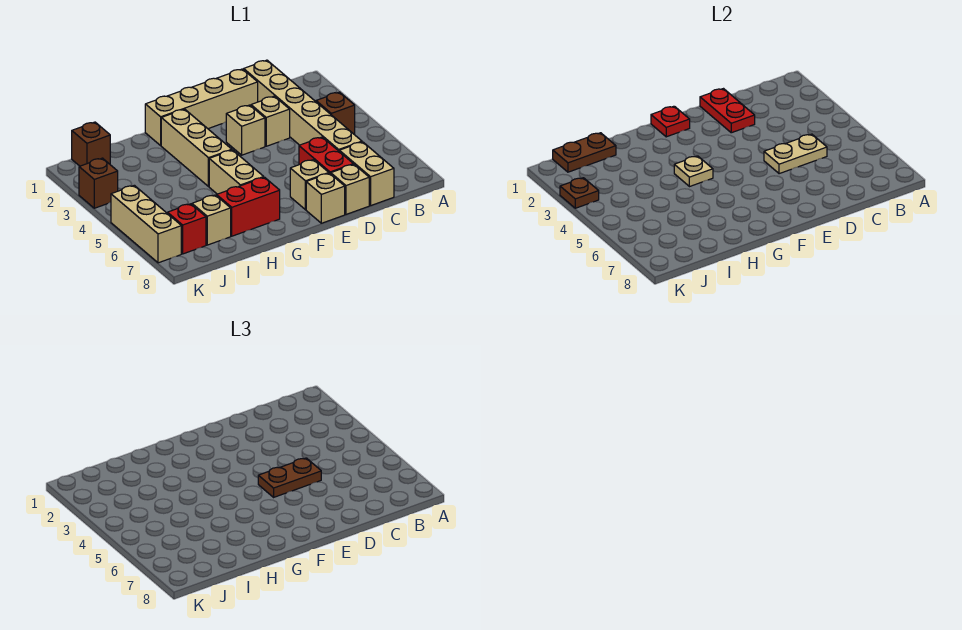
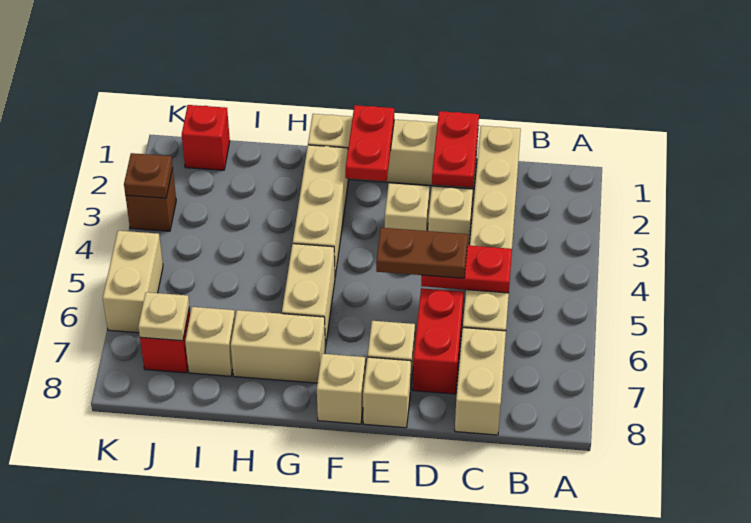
brown brick B4 level 1 -> none
tan plate C5:D5 level 2 -> red plate C5:D5 level 2
tan brick D8 level 1 -> tan brick F8 level 1
red plate F1 level 2 -> red plate F1:F2 level 2
tan plate G4 level 2 -> tan plate J7 level 2
red brick G7:H7 level 1 -> tan brick G7:H7 level 1
brown plate I1:J1 level 2 -> none
brown brick J1 level 1 -> red brick J1 level 1
tan brick K5:K7 level 1 -> tan brick K5:K6 level 1

